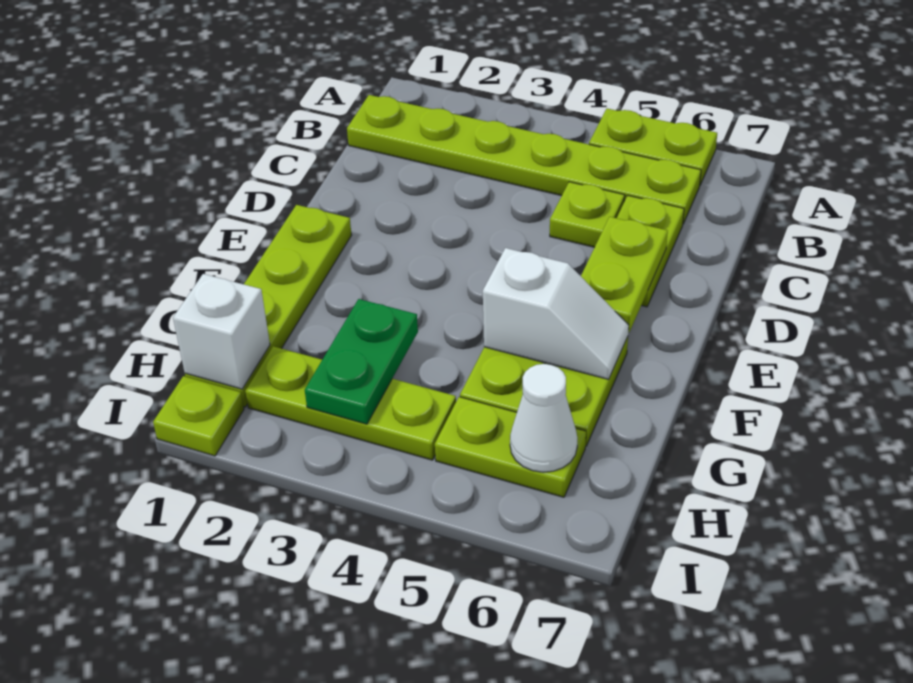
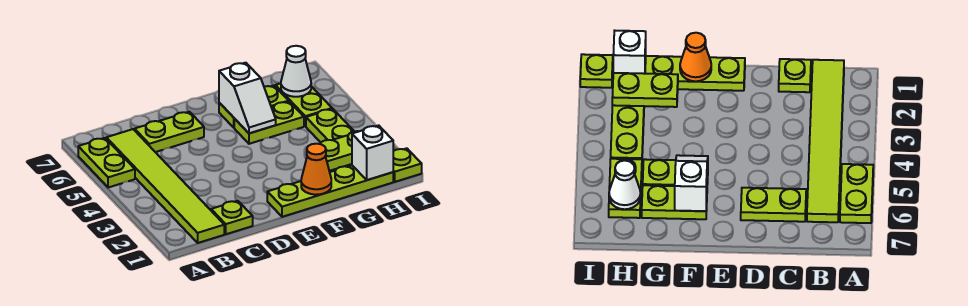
lime plate B1:B6 level 1 -> lime tile B1:B6 level 1
lime plate C5 level 1 -> lime plate C1 level 1
lime plate D6:E6 level 2 -> lime plate G2:H2 level 2
none -> orange cone F1 level 2
white slope F5:F6 level 2 top 5 -> white slope F5:F6 level 2 top 6
green plate G3:H3 level 2 -> none

